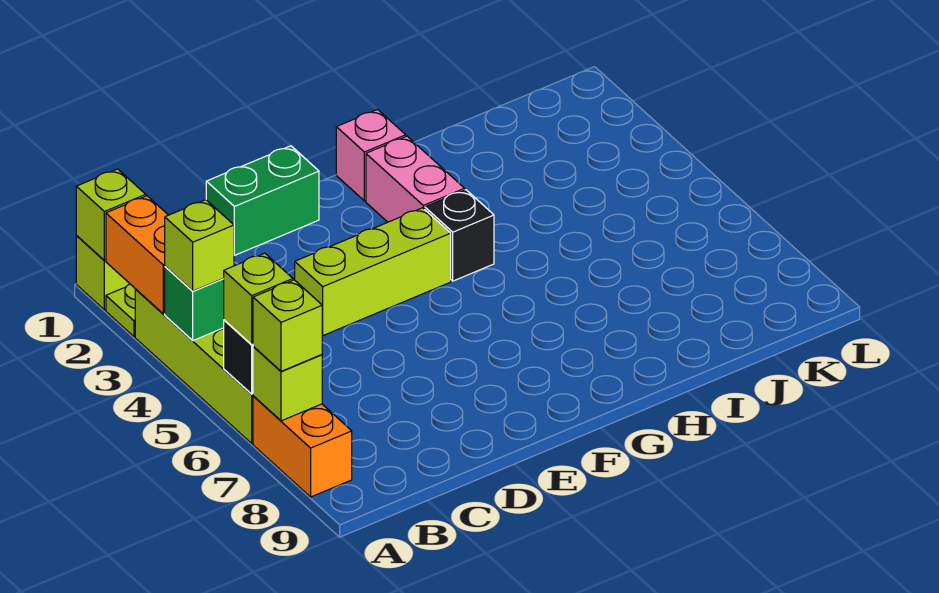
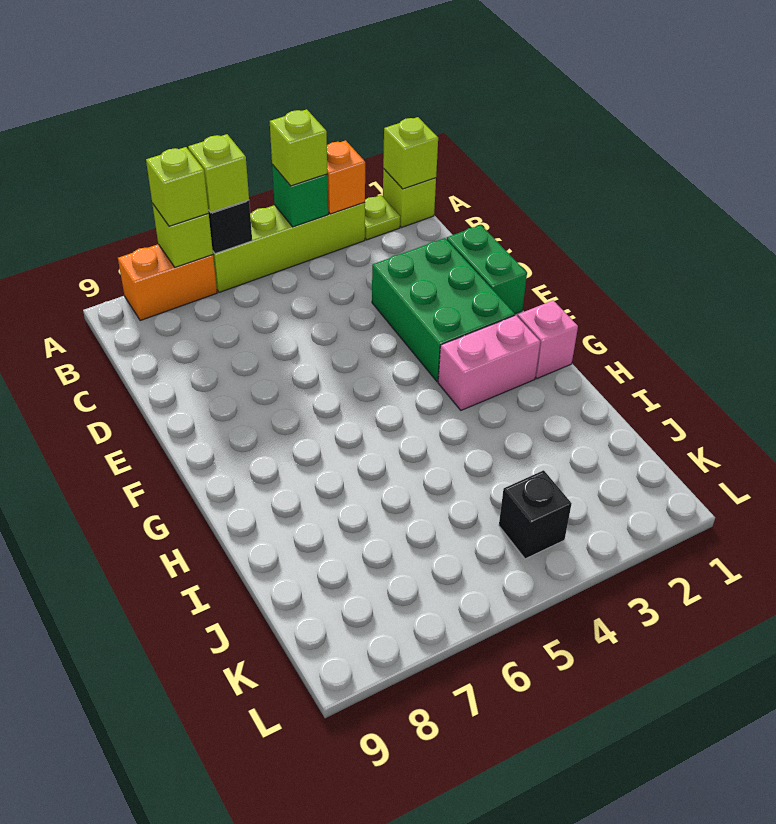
orange brick A2:A3 level 2 -> orange brick A3 level 2
none -> green brick D2:F3 level 1
lime brick D4:F4 level 1 -> none
black brick G4 level 1 -> black brick K4 level 1

